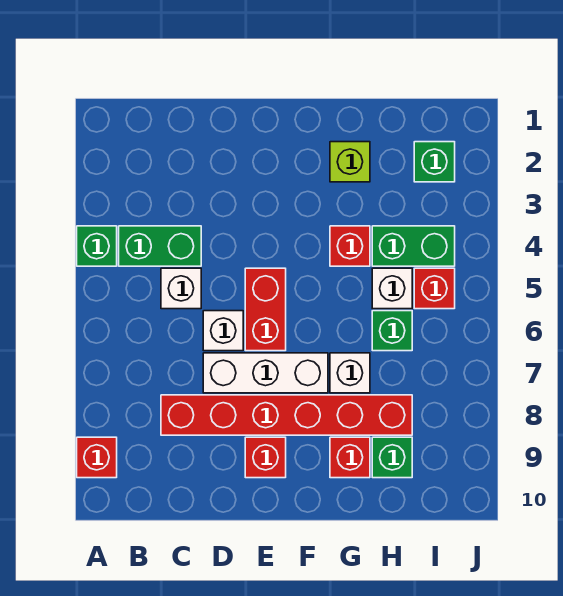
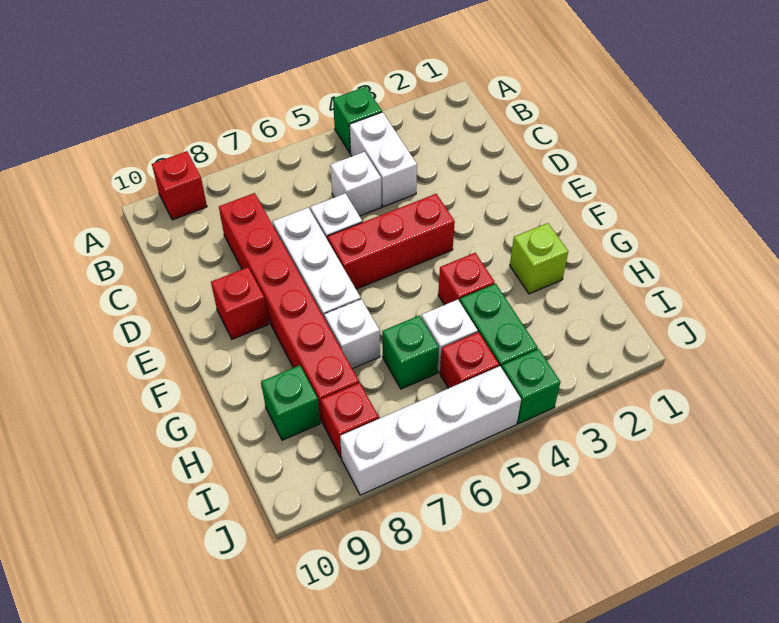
green brick B4:C4 level 1 -> white brick B4:C4 level 1
red brick E5:E6 level 1 -> red brick E4:E6 level 1
red brick G9 level 1 -> red brick I8 level 1
green brick I2 level 1 -> green brick J4 level 1
none -> white brick J5:J8 level 1

